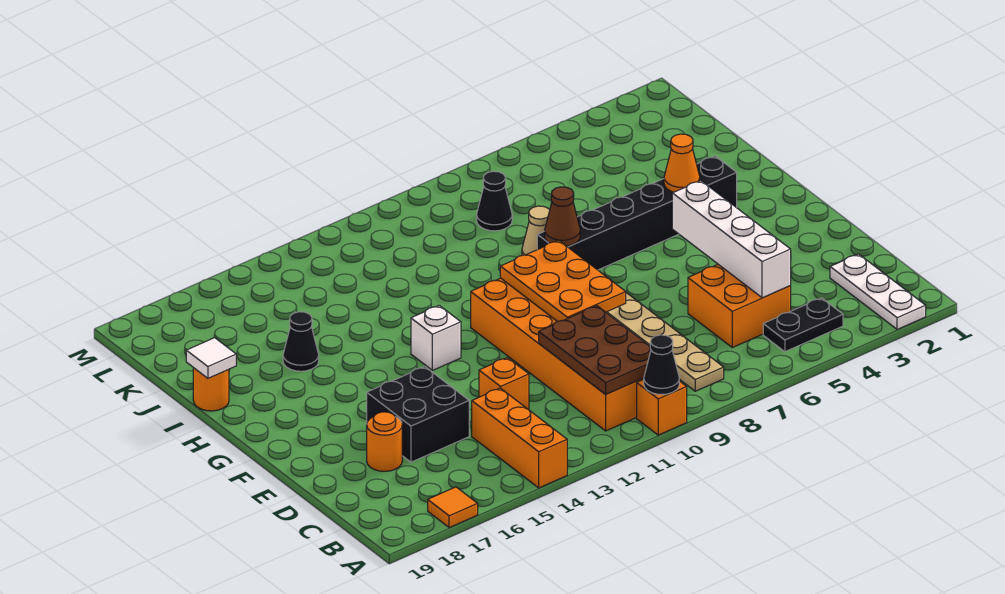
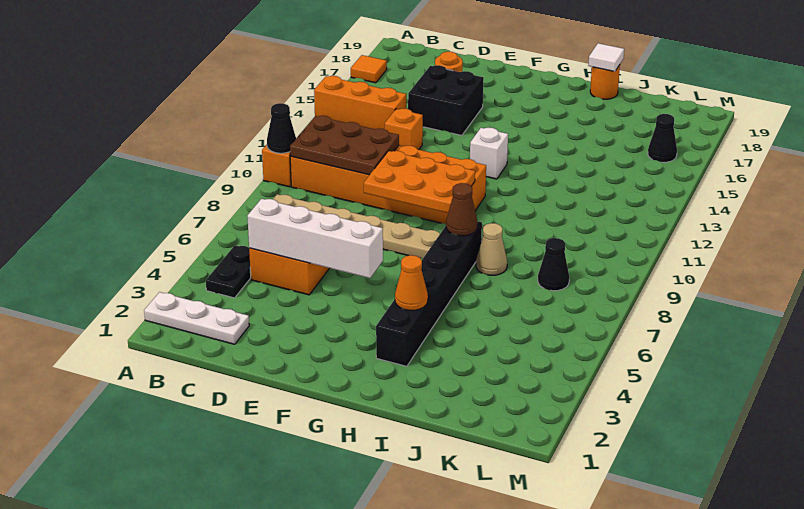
black cone I16 level 1 -> black cone L16 level 1

